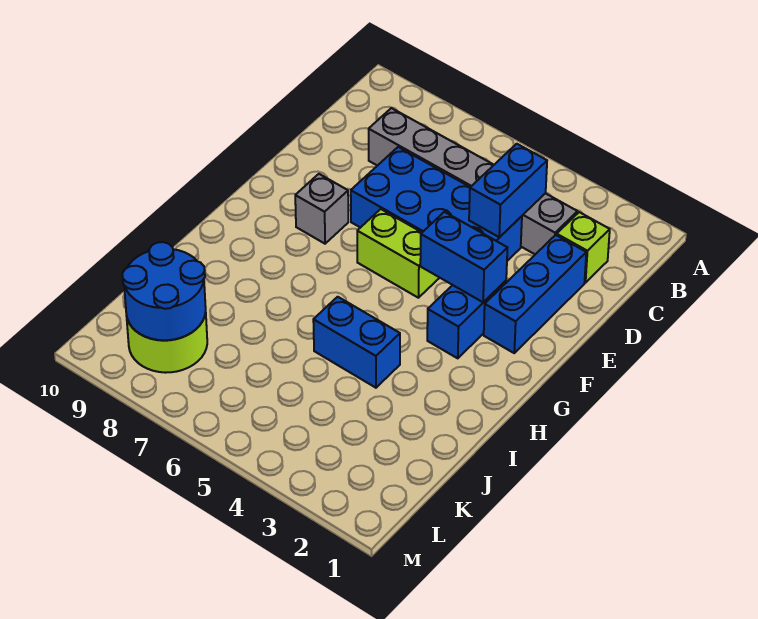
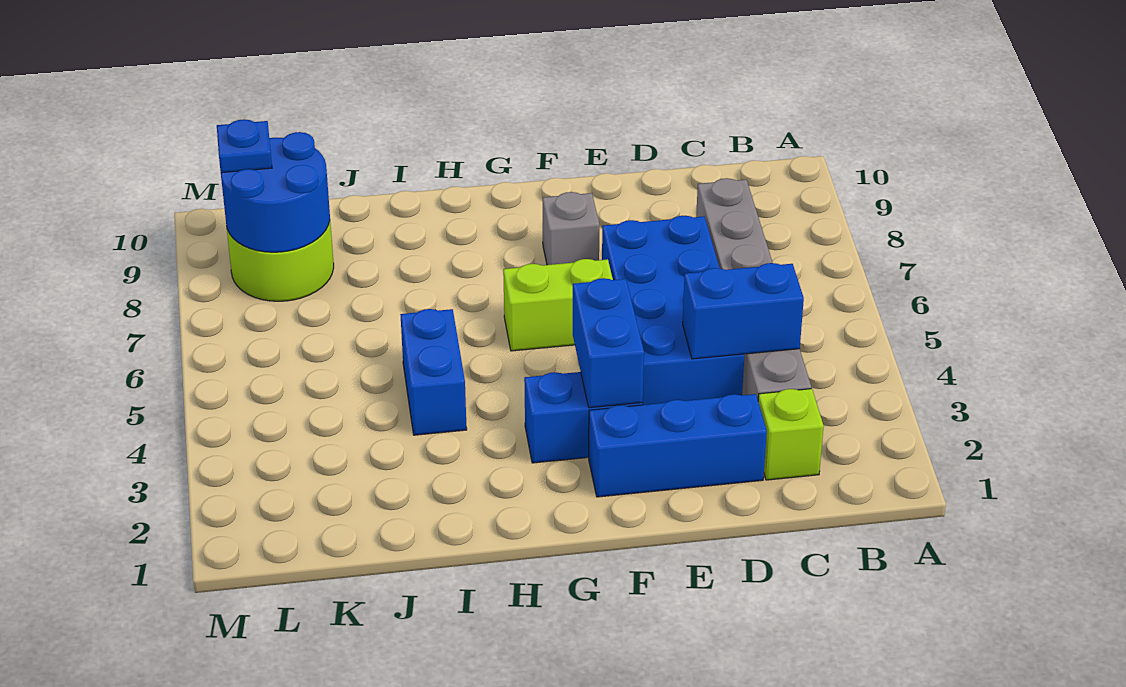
lime brick F5:F6 level 1 -> lime brick F6:G6 level 1
none -> blue plate L9 level 3

